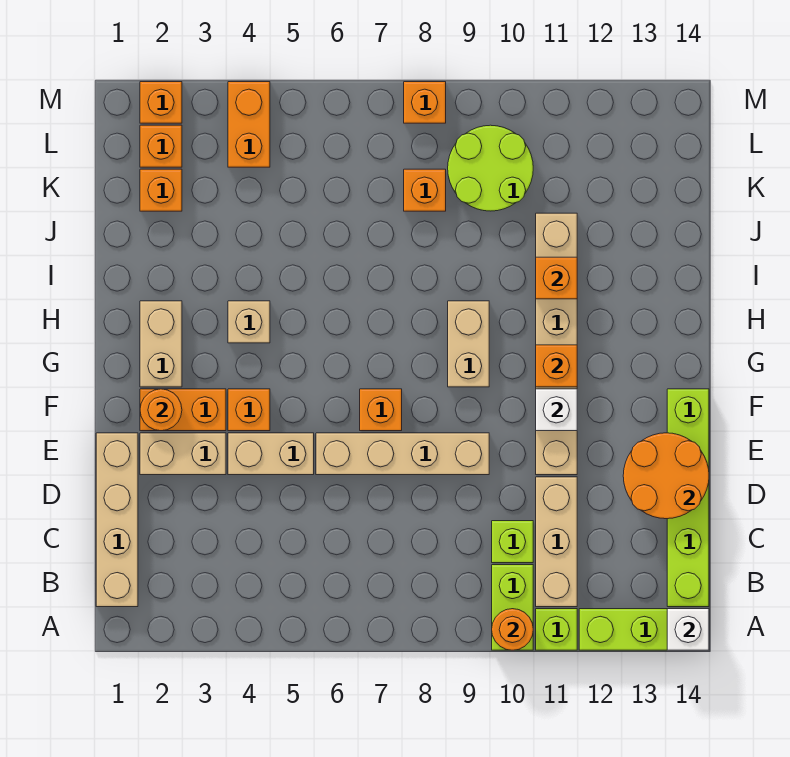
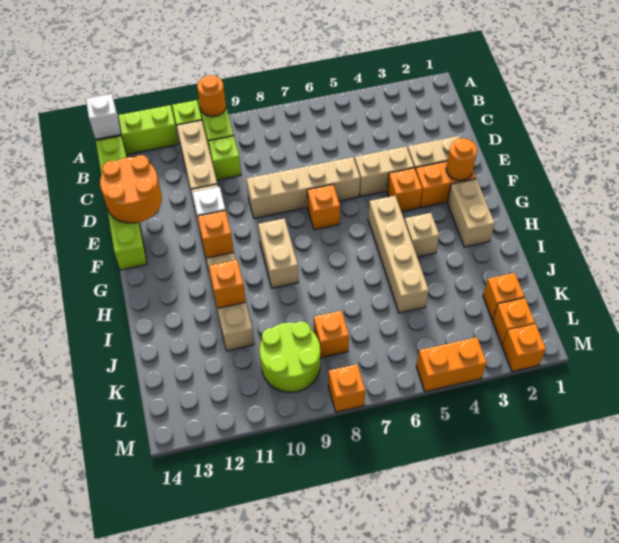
tan brick B1:E1 level 1 -> tan brick G5:J5 level 1
orange brick L4:M4 level 1 -> orange brick M4:M5 level 1

